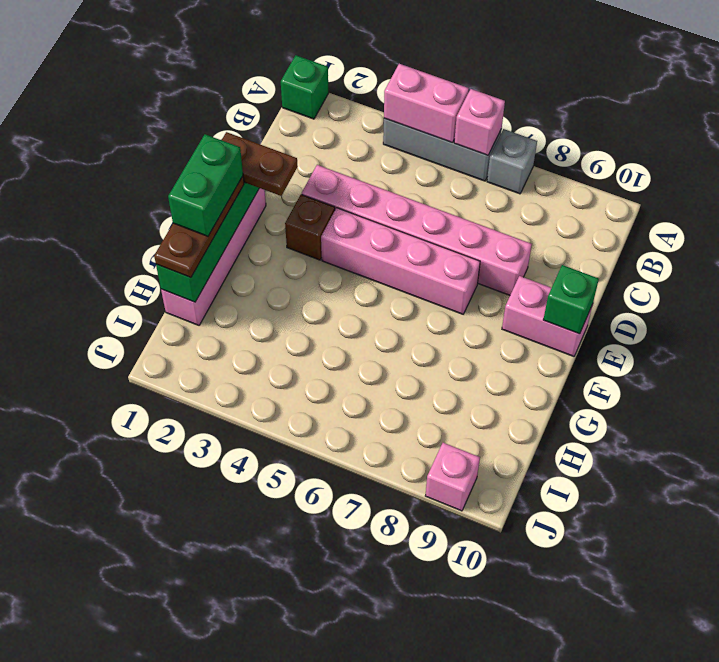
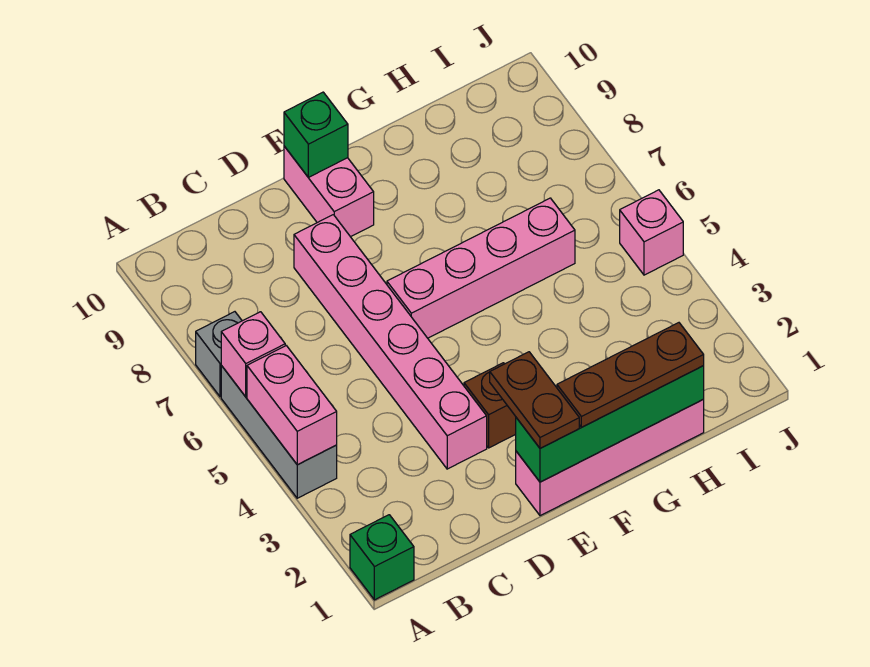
pink brick E4:E7 level 1 -> pink brick E6:H6 level 1
green brick F1:G1 level 4 -> none
pink brick J9 level 1 -> pink brick J5 level 1

